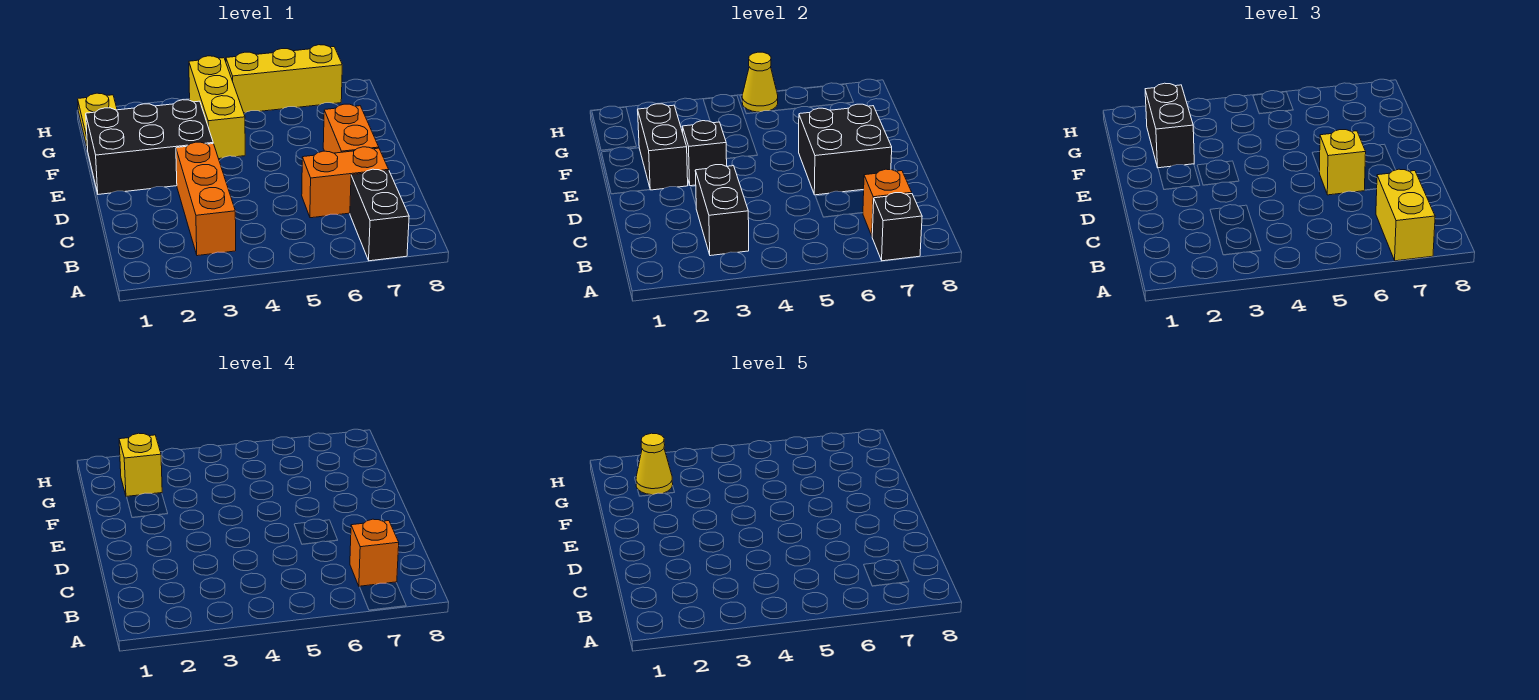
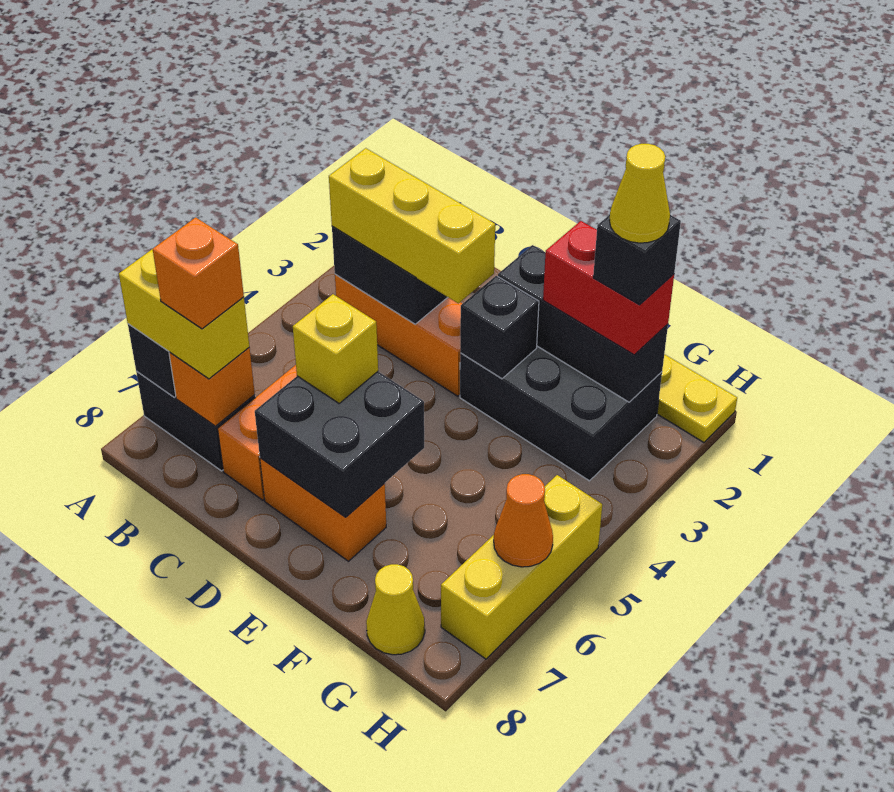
black brick E1:F3 level 1 -> black brick E2:G3 level 1
black brick E2:F2 level 2 -> black brick E2:G2 level 2
black brick F2:G2 level 3 -> red brick F2:G2 level 3
yellow brick F4:H4 level 1 -> yellow brick B3:D3 level 3
yellow brick G2 level 4 -> black brick G2 level 4
yellow cone H5 level 2 -> yellow cone G8 level 1
none -> orange cone H6 level 2

